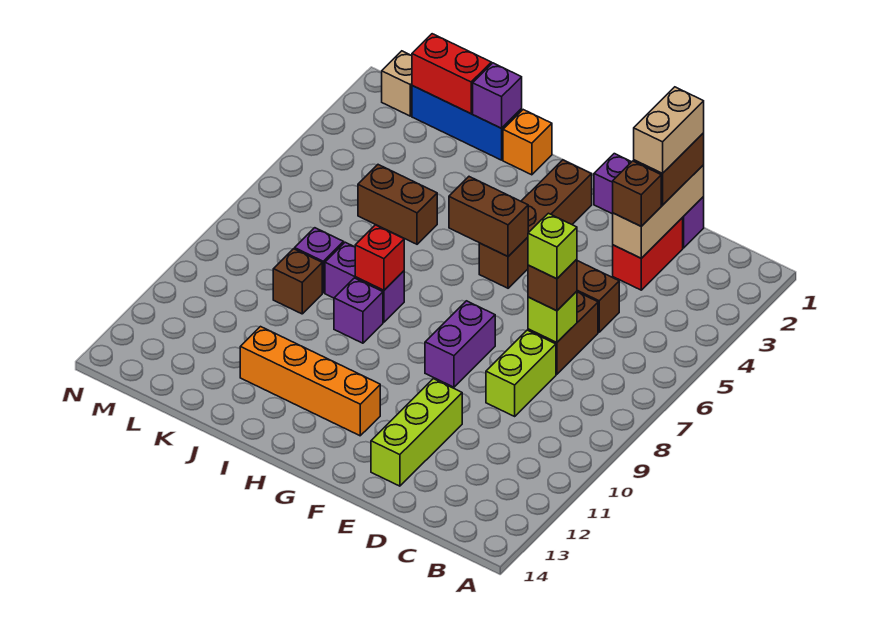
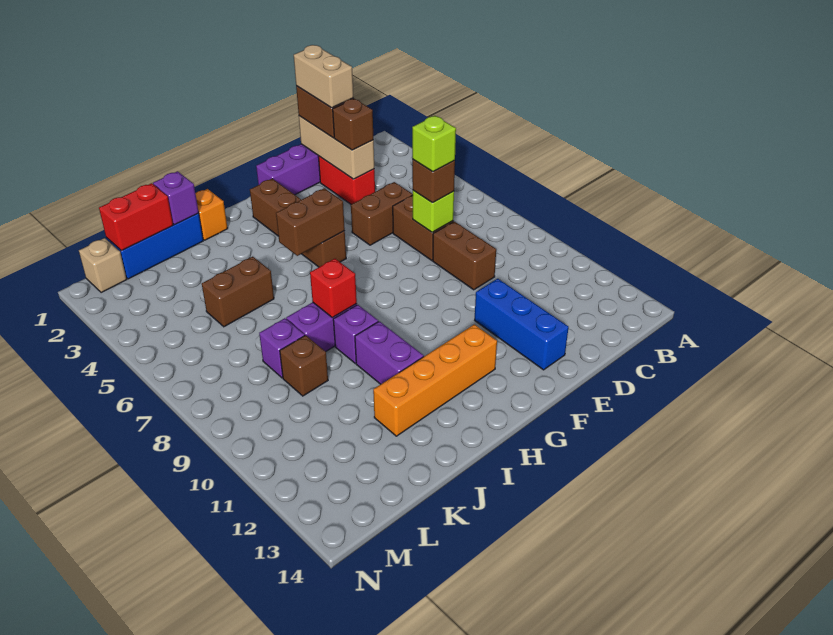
lime brick D8:D9 level 1 -> brown brick D8:D9 level 1
lime brick E11:E13 level 1 -> blue brick E11:E13 level 1
purple brick F8:F9 level 1 -> purple brick I10:I11 level 1

